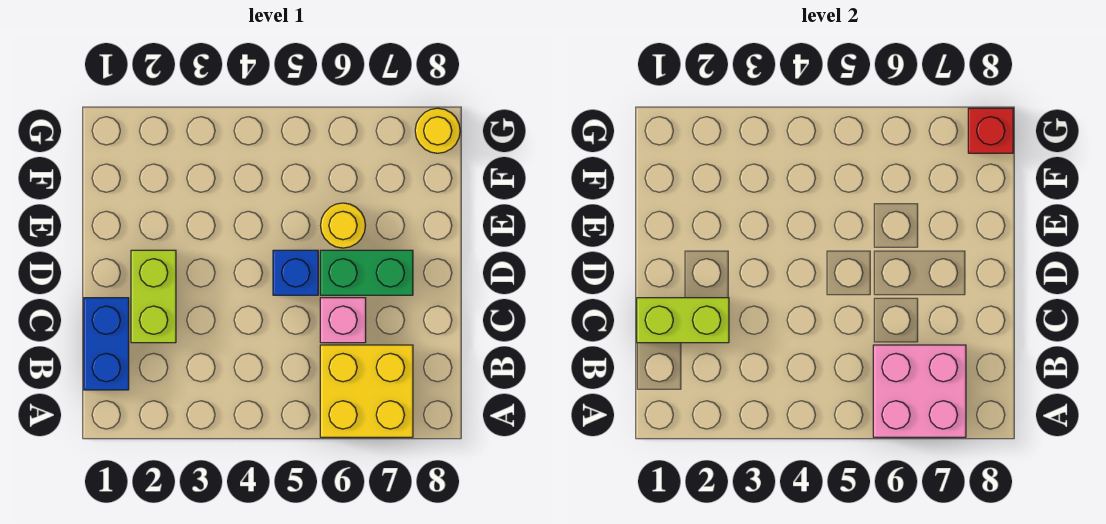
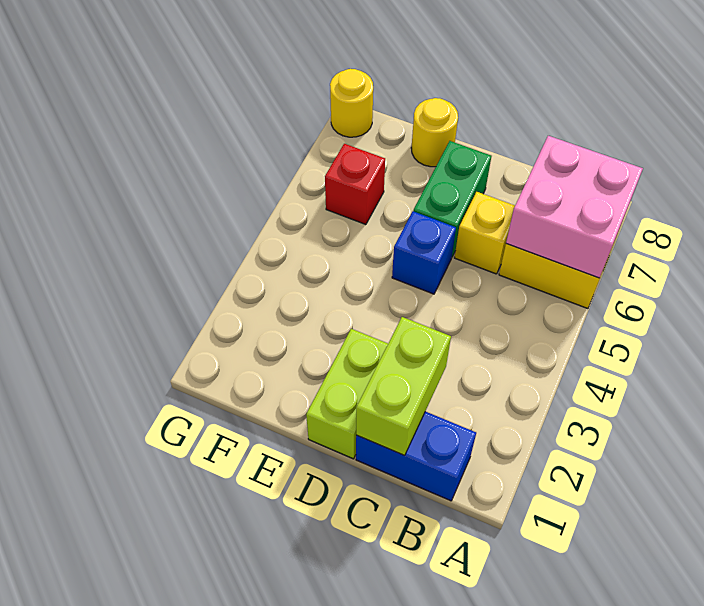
lime brick C2:D2 level 1 -> lime brick D1:D2 level 1
pink brick C6 level 1 -> yellow brick C6 level 1
yellow round brick E6 level 1 -> yellow round brick E8 level 1
red brick G8 level 2 -> red brick F6 level 1

